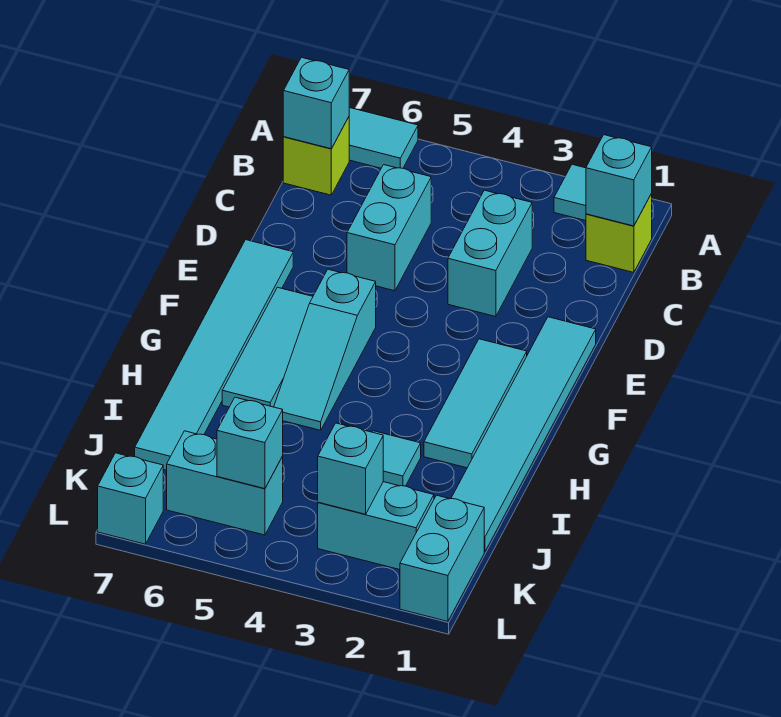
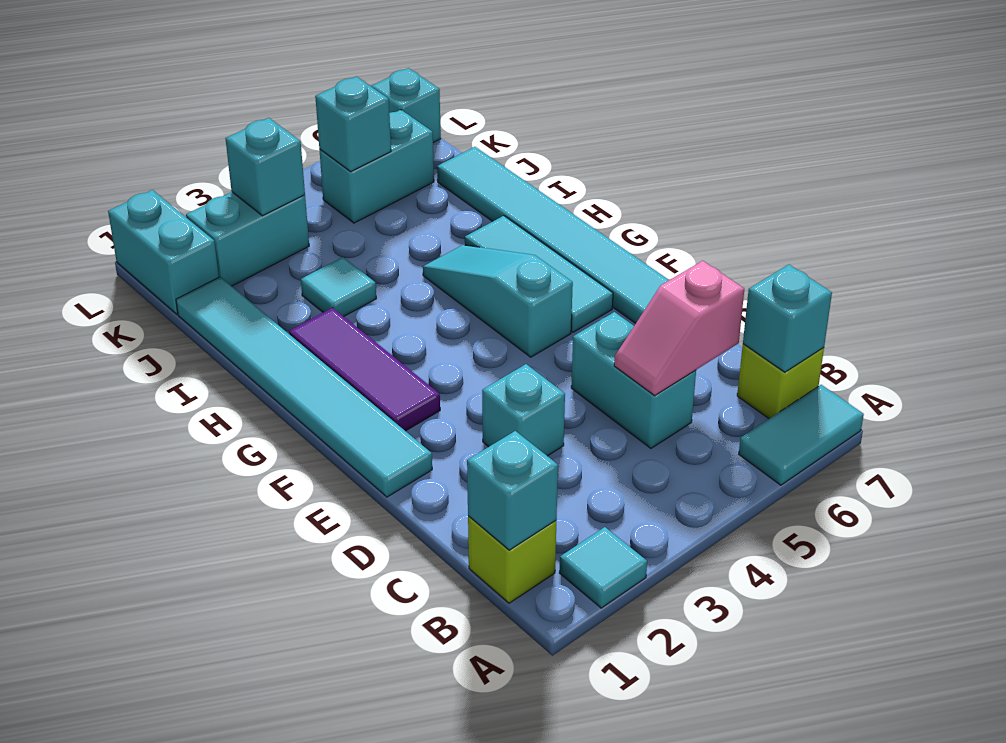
cyan brick C3:D3 level 1 -> cyan brick D3 level 1
none -> pink slope C5:C6 level 2 top 6
cyan tile F2:H2 level 1 -> purple tile F2:H2 level 1

